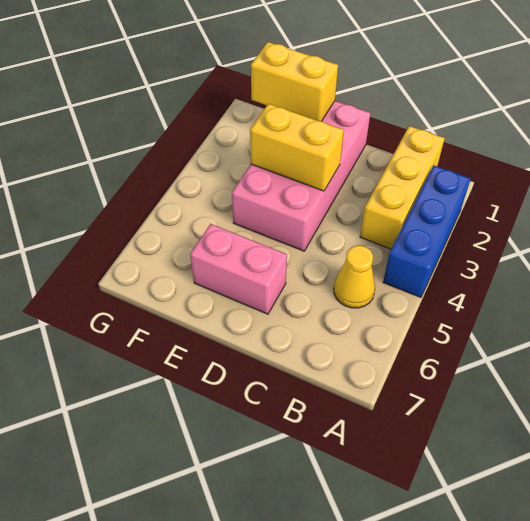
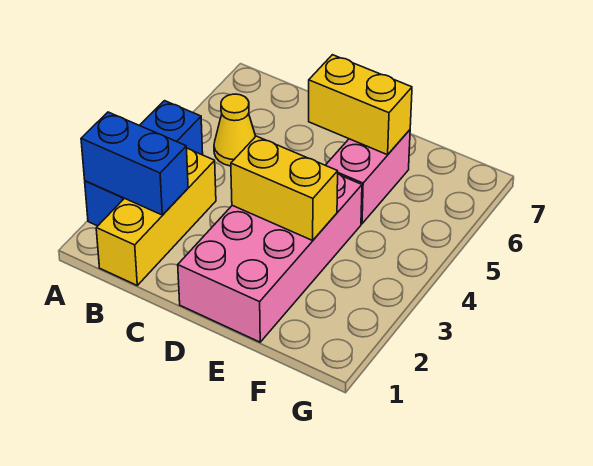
none -> blue brick A2:B2 level 2
pink brick D6:E6 level 1 -> pink brick E5:E6 level 1
yellow brick E1:F1 level 2 -> yellow brick D6:E6 level 2

